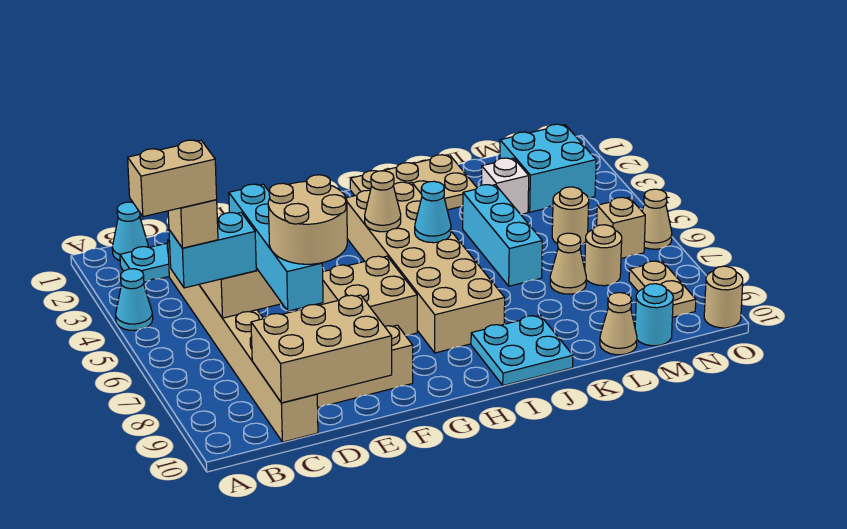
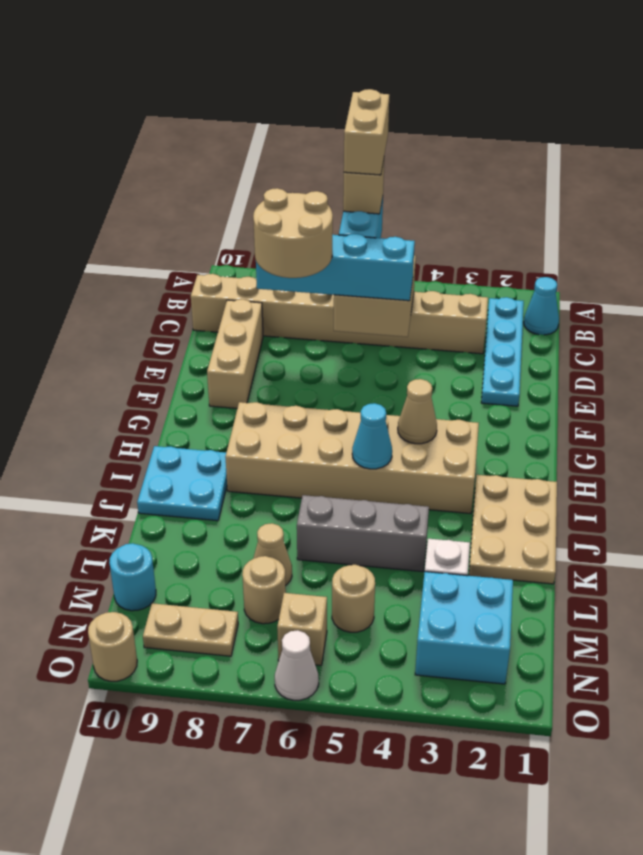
cyan cone A4 level 1 -> none
tan brick C9:E10 level 2 -> none
tan brick F6:G7 level 1 -> none
cyan brick K4:K6 level 1 -> grey brick K4:K6 level 1
tan cone L10 level 1 -> none
tan cone O6 level 1 -> white cone O6 level 1

